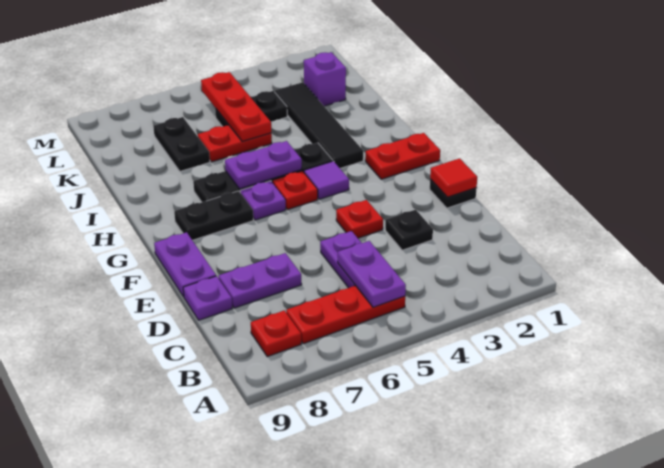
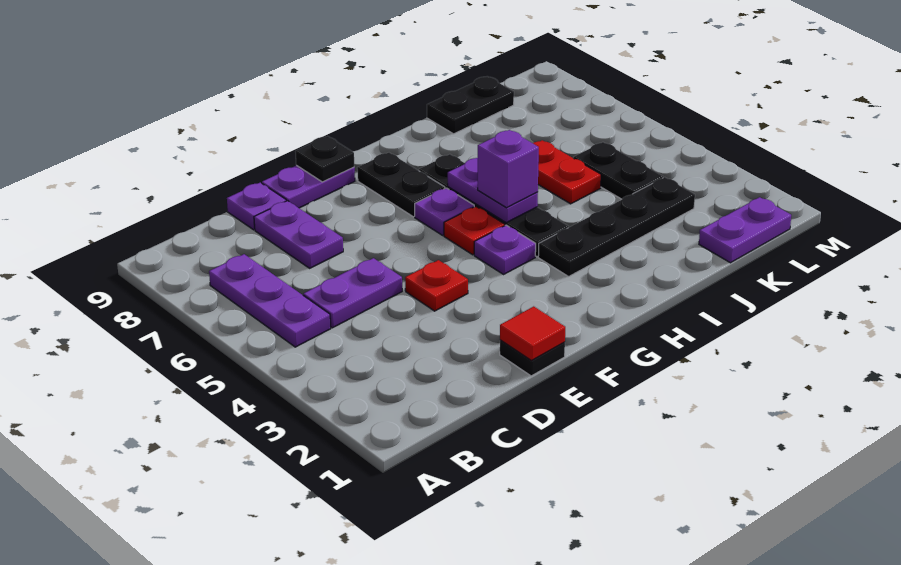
red plate B5:B7 level 1 -> purple plate B5:B7 level 1
purple plate B5:C5 level 2 -> purple plate K1:L1 level 1
red plate B8 level 1 -> none
black plate D3 level 1 -> black plate F9 level 2
red plate G1:G2 level 1 -> none
purple tile G4 level 1 -> purple plate G4 level 1
black tile H3:K3 level 1 -> black plate H3:K3 level 1
red plate J5:L5 level 2 -> none
black plate J7:K7 level 1 -> black plate J9:K9 level 1
purple brick K2 level 1 -> purple brick H5 level 3

